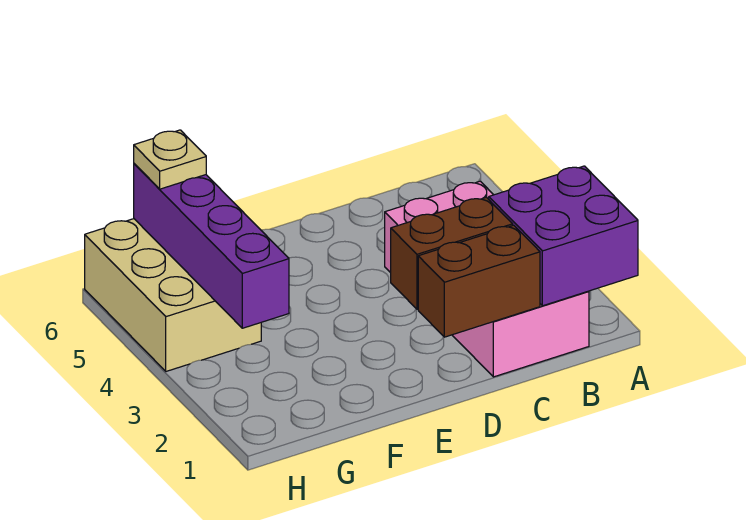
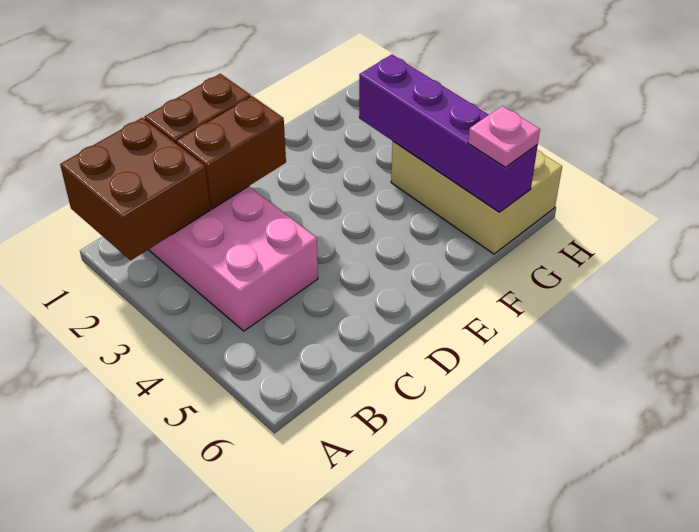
purple brick A1:B2 level 2 -> brown brick A1:B2 level 2
tan plate G6 level 3 -> pink plate G6 level 3

